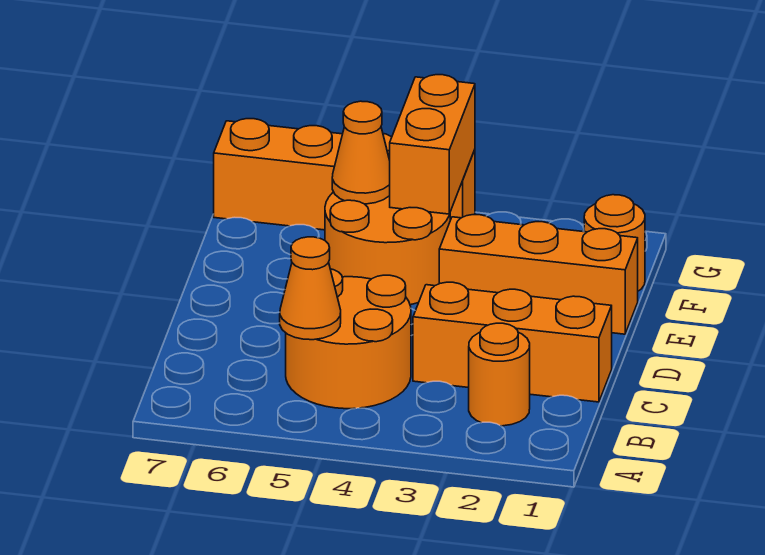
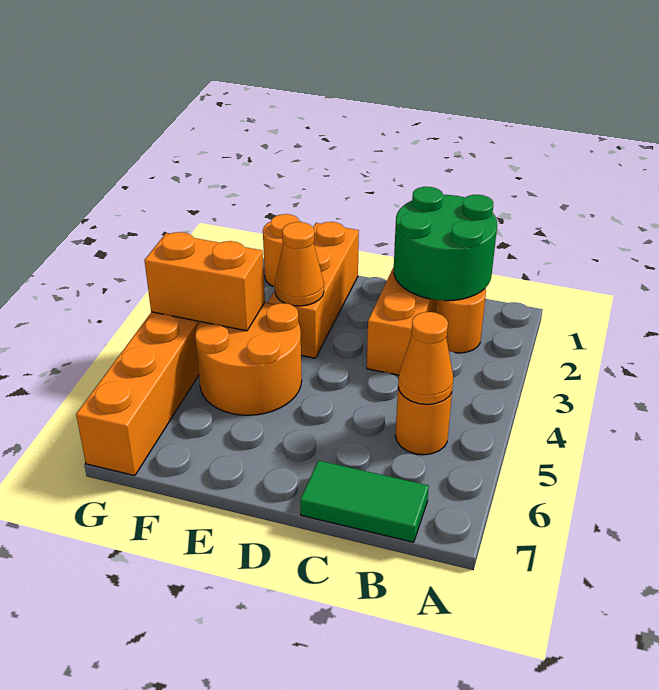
none -> green round brick B1:C2 level 2
orange round brick B4:C5 level 1 -> orange round brick B5 level 1
none -> green tile B7:C7 level 1
orange cone F5 level 2 -> orange cone E3 level 2

